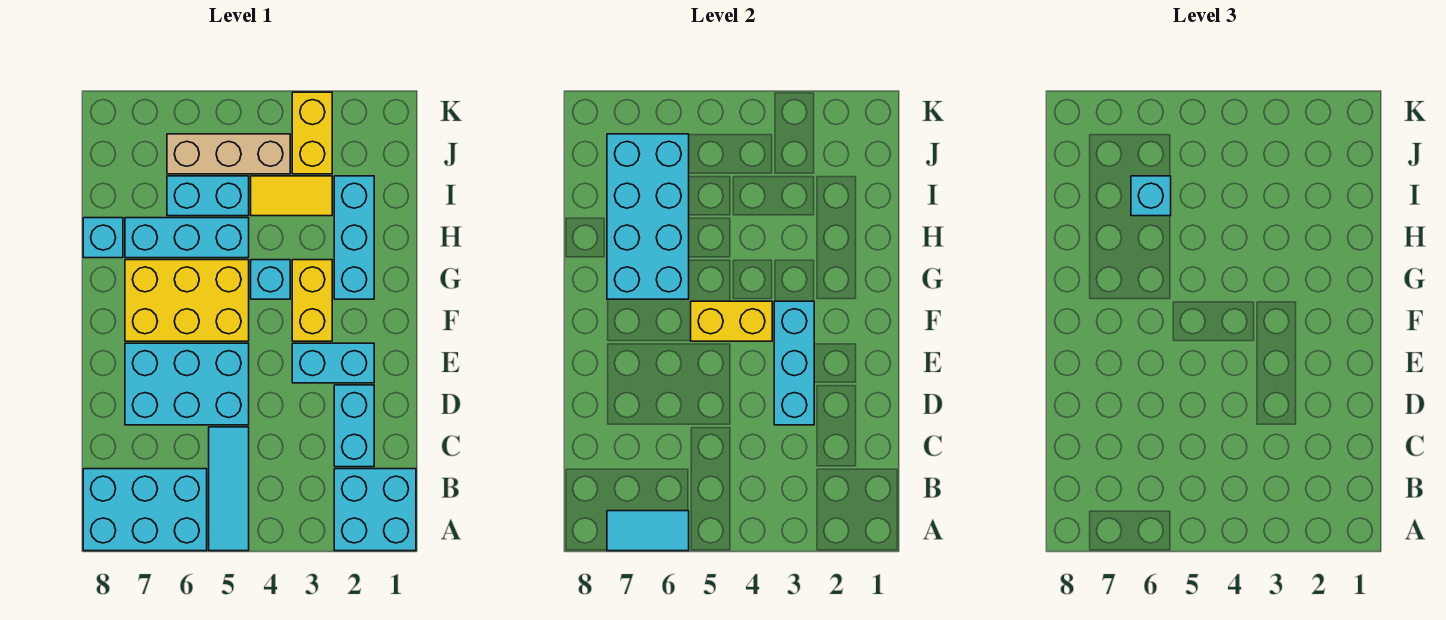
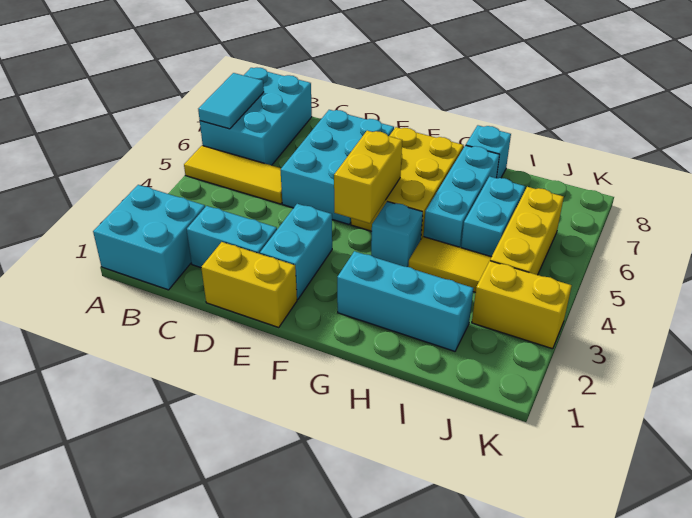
cyan tile A5:C5 level 1 -> yellow tile A5:C5 level 1
cyan brick D3:F3 level 2 -> none
yellow brick F3:G3 level 1 -> yellow brick D1:E1 level 1
cyan brick G6:J7 level 2 -> none
yellow tile I3:I4 level 1 -> yellow tile H4:I4 level 1
cyan brick I6 level 3 -> none
tan brick J4:J6 level 1 -> yellow brick J4:J6 level 1

